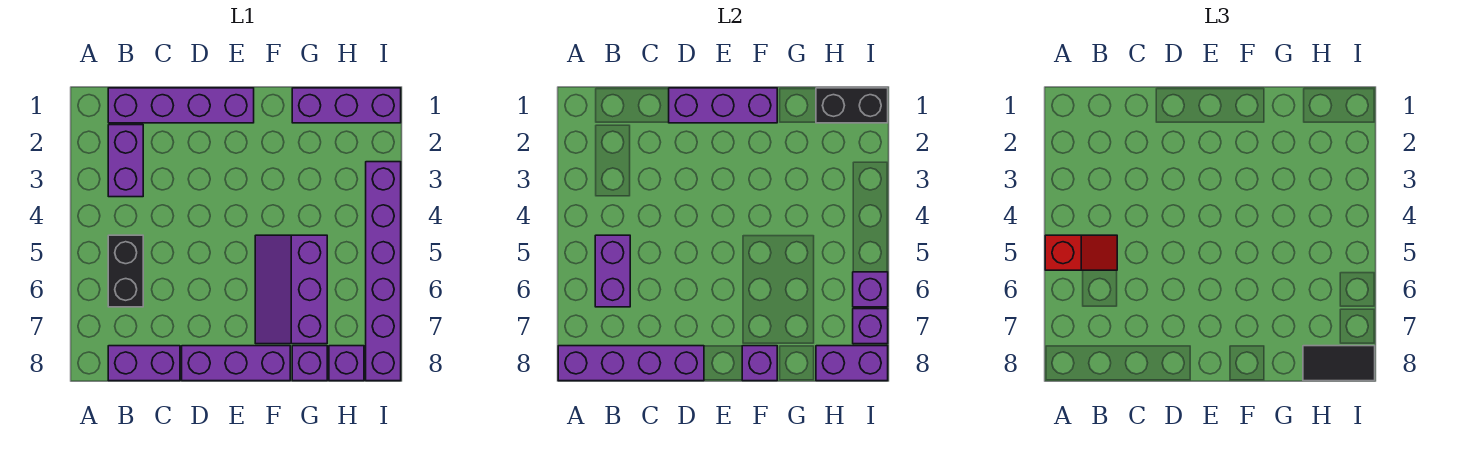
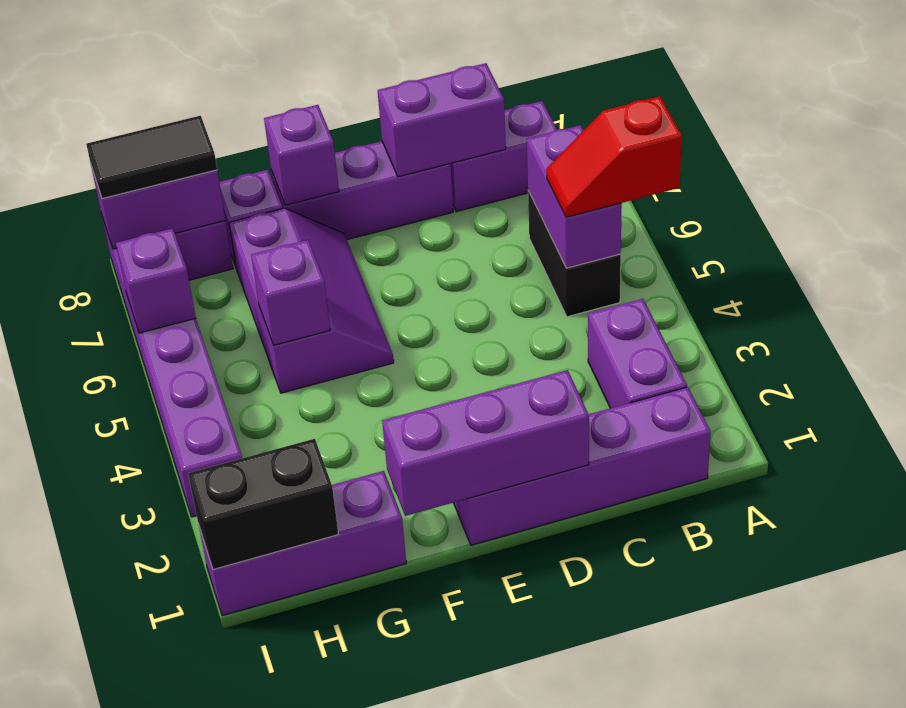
purple brick A8:D8 level 2 -> purple brick C8:D8 level 2
purple brick I7 level 2 -> purple brick G5 level 2

